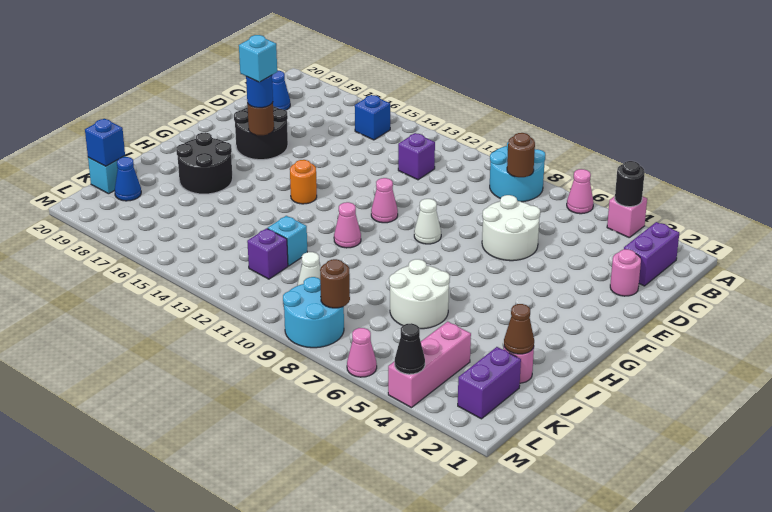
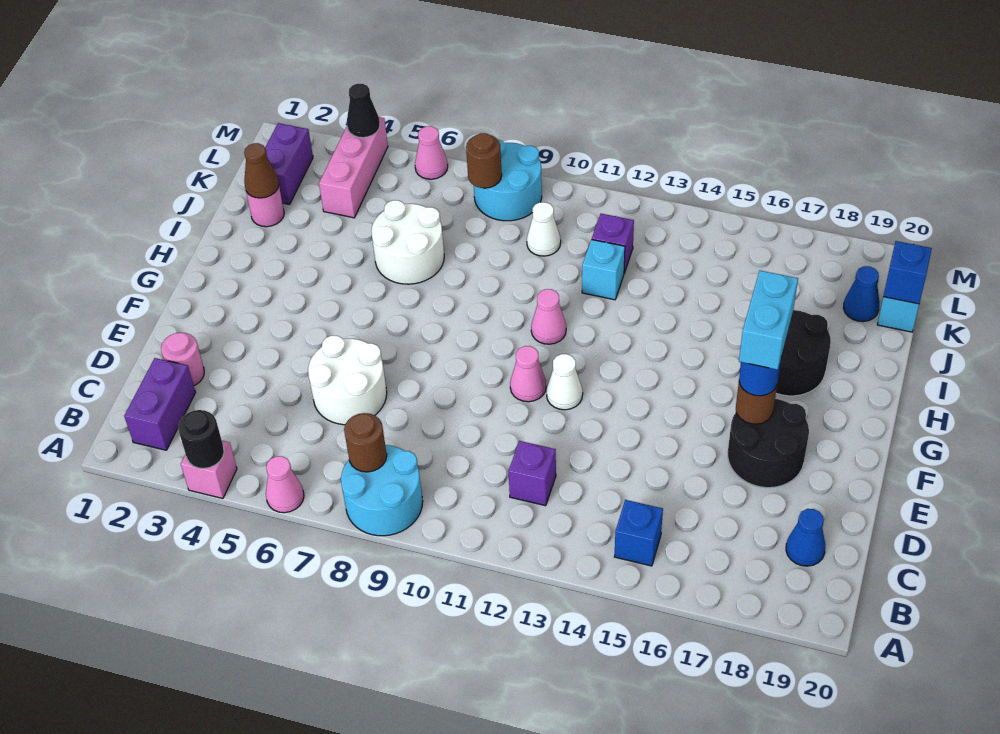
white cone F9 level 1 -> white cone F12 level 1
cyan brick F17 level 4 -> cyan brick F17:G17 level 4
orange round brick G14 level 1 -> none

